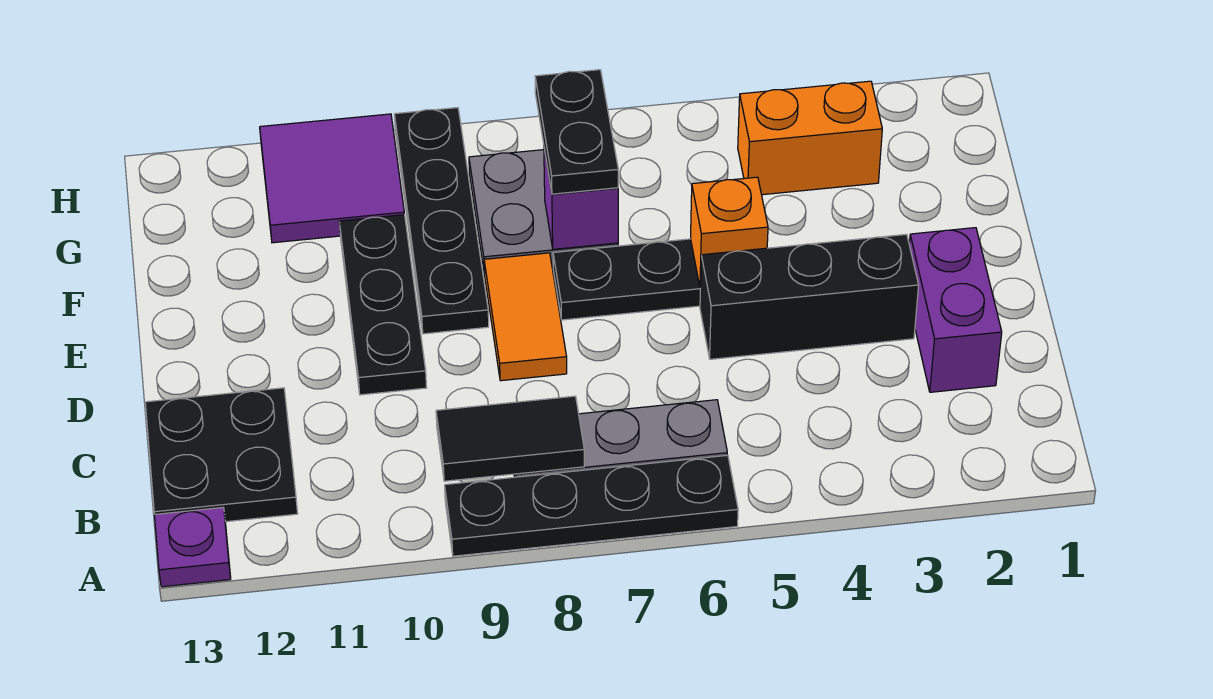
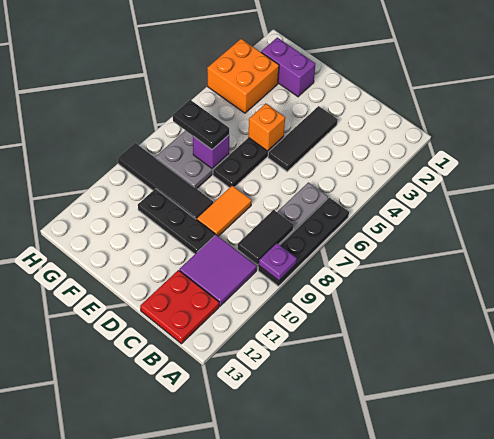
purple plate A13 level 1 -> purple plate A9 level 2
black plate B12:C13 level 1 -> red plate B12:C13 level 1
purple brick C2:D2 level 1 -> purple brick F2:G2 level 1
black brick D3:D5 level 1 -> black tile D3:D5 level 1
orange tile D8:E8 level 1 -> orange tile D8:D9 level 1
black plate E9:H9 level 1 -> black tile E9:H9 level 1
orange brick G3:G4 level 1 -> orange brick G3:H4 level 1
purple tile G10:H11 level 1 -> purple tile B10:C11 level 1

